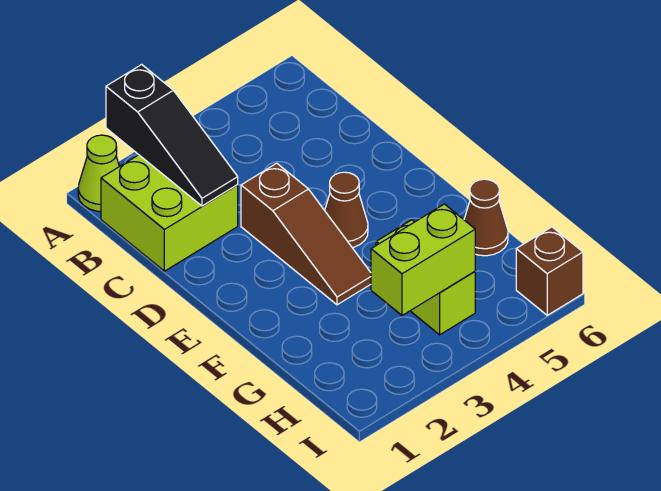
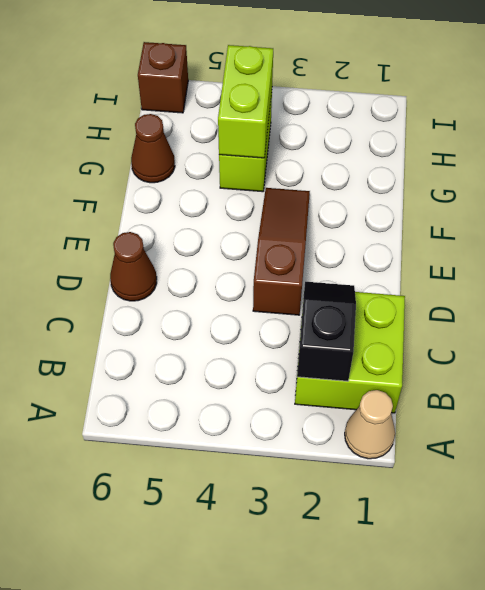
lime cone A1 level 1 -> tan cone A1 level 1
black slope A2:C2 level 2 top A -> black slope B2:C2 level 2 top B
brown cone E4 level 1 -> brown cone D6 level 1
lime brick H3:H4 level 2 -> lime brick G4:H4 level 2

